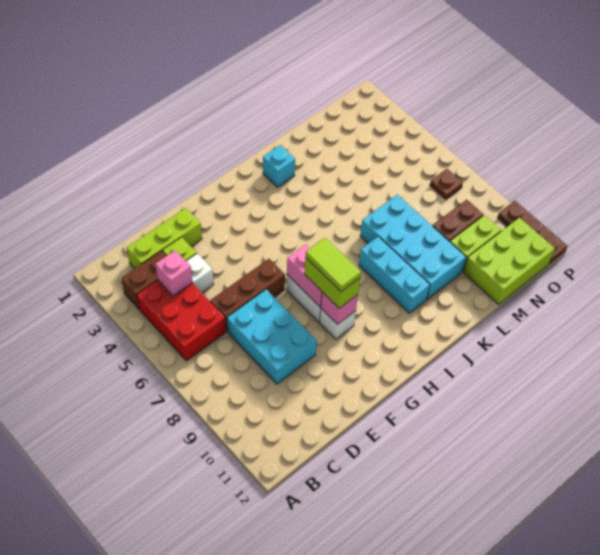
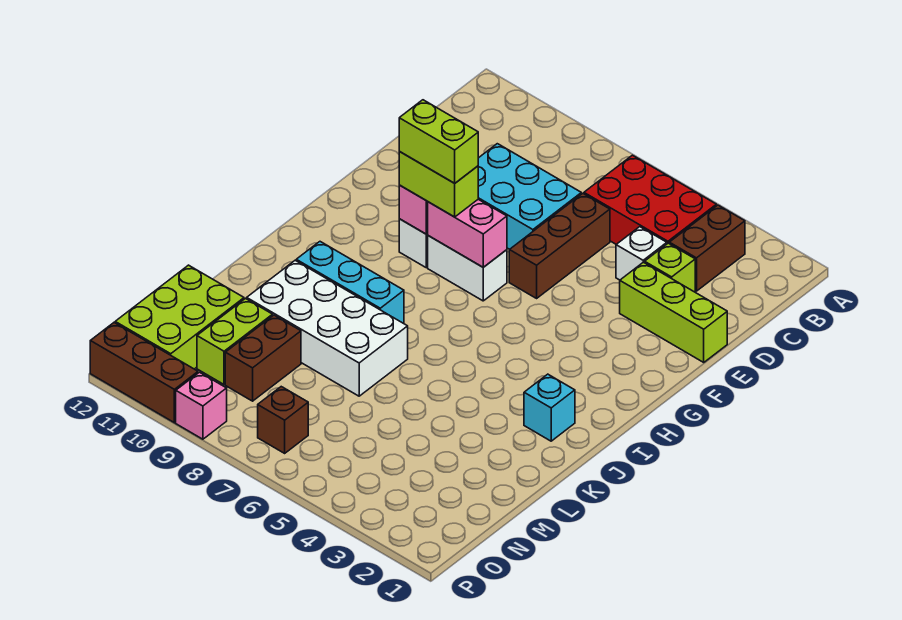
lime brick C2:E2 level 1 -> lime brick E1:E3 level 1
pink brick C4 level 2 -> pink brick P9 level 1
lime tile G8:G9 level 4 -> lime brick G8:G9 level 4
cyan brick K7:L10 level 1 -> white brick K7:L10 level 1
brown plate O7 level 1 -> brown brick O7 level 1
brown plate P10:P12 level 1 -> brown brick P10:P12 level 1

